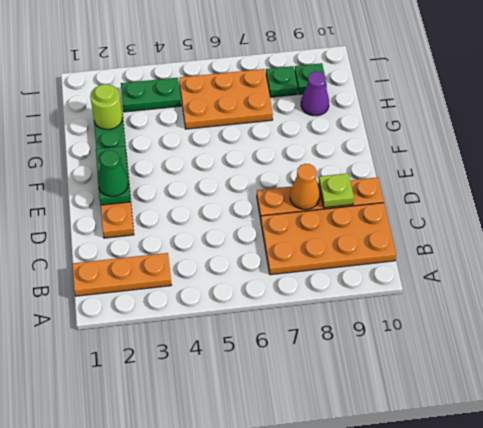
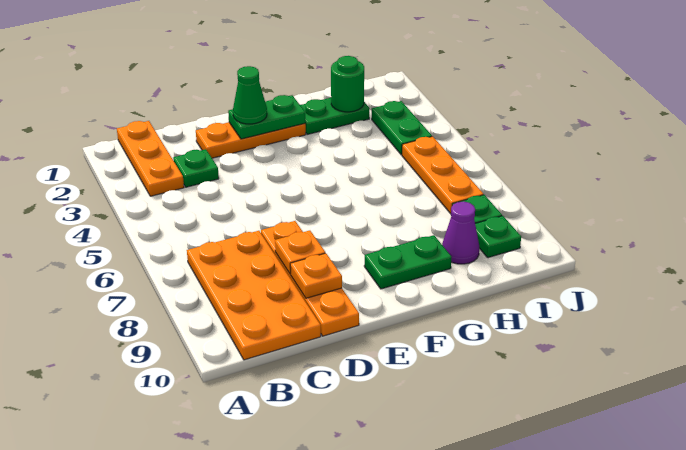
none -> green plate C3 level 1
orange cone D8 level 2 -> orange plate D8 level 2
lime plate D9 level 2 -> orange plate D9 level 2
none -> green plate F9:G9 level 1
lime round brick H2 level 2 -> green round brick H2 level 2
orange plate H5:I7 level 1 -> orange plate I5:I7 level 1

